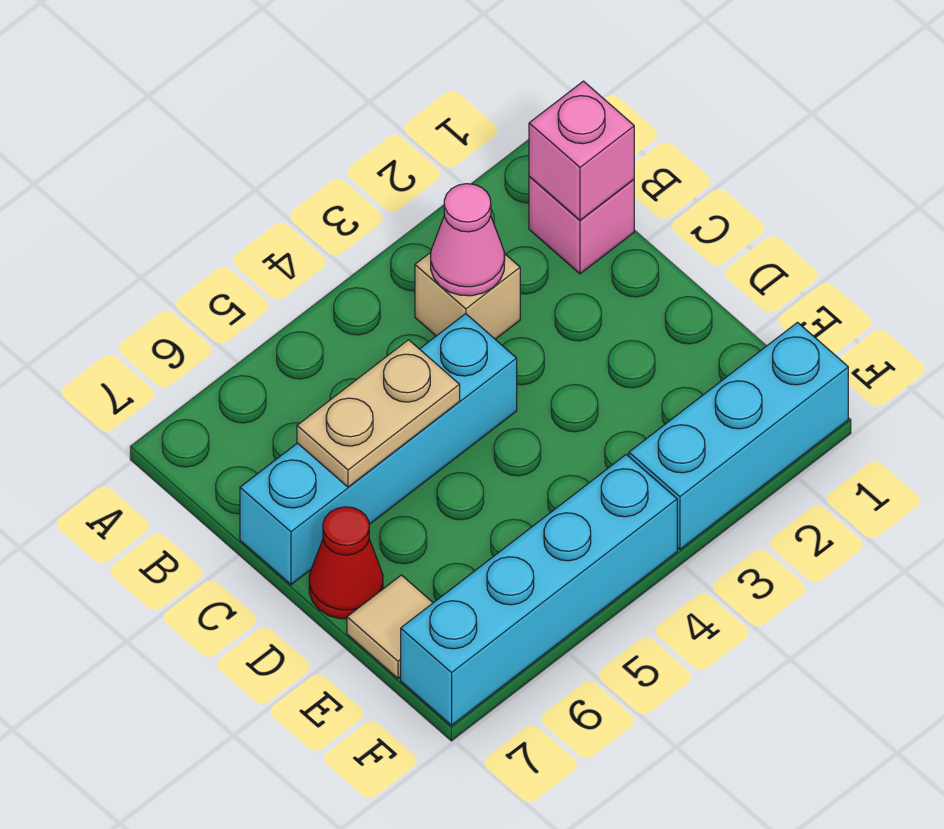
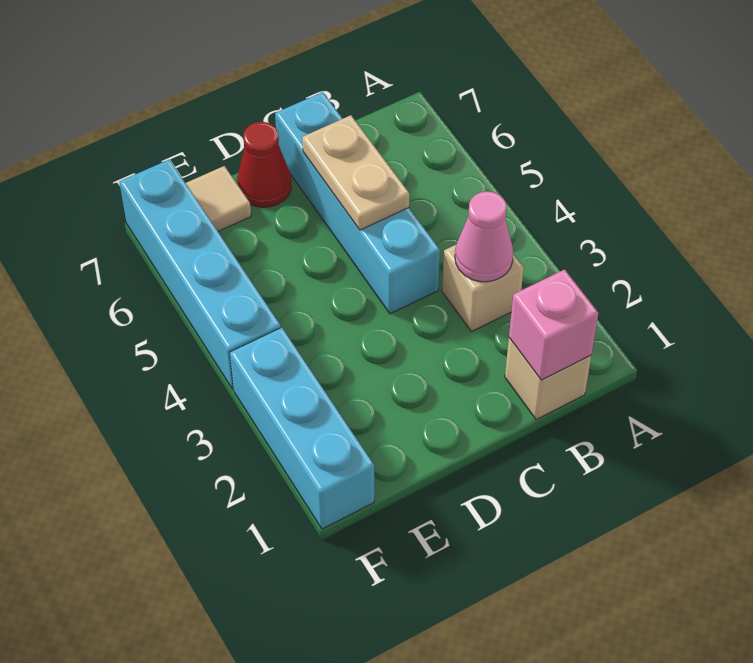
pink brick B1 level 1 -> tan brick B1 level 1

